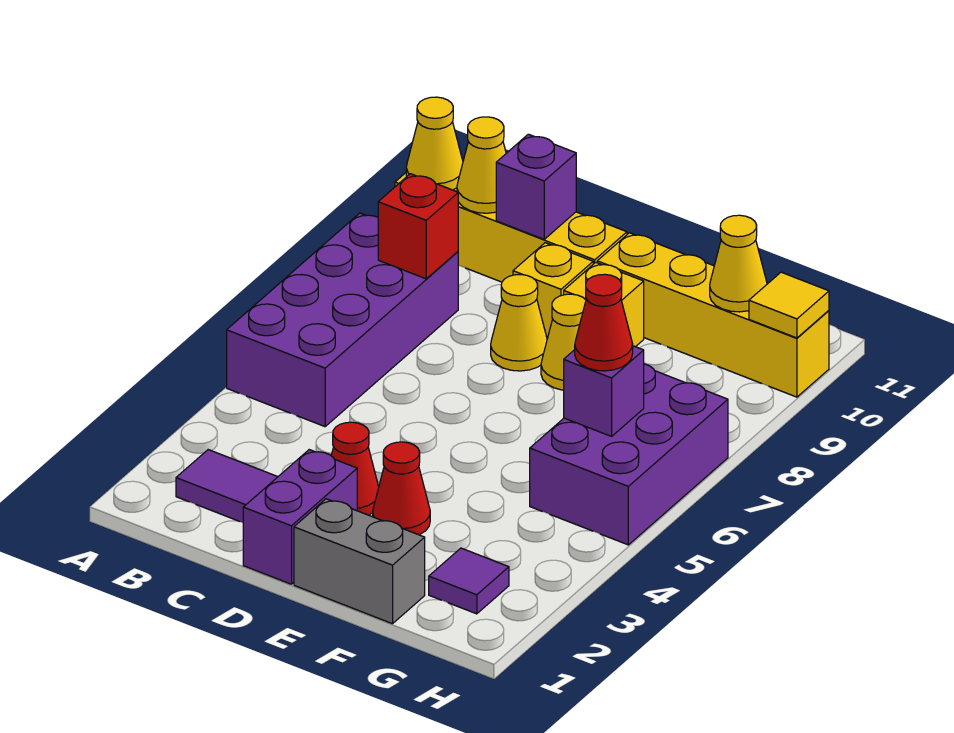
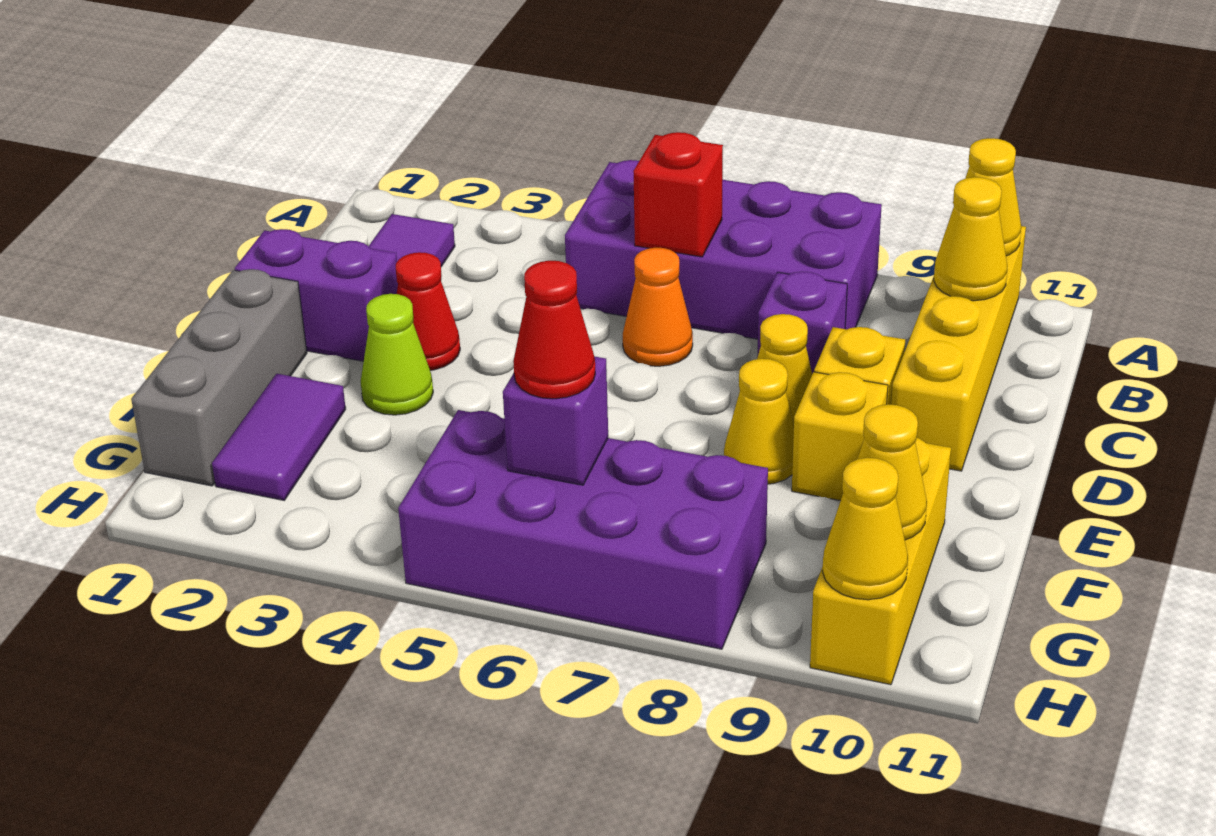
red brick B8 level 2 -> red brick B6 level 2
none -> orange cone C6 level 1
purple brick C10 level 2 -> purple brick C8 level 1
grey brick E1:F1 level 1 -> grey brick E1:G1 level 1
red cone E3 level 1 -> lime cone E3 level 1
yellow brick E10:H10 level 1 -> yellow brick F10:H10 level 1
purple tile G2 level 1 -> purple tile F2:G2 level 1
purple brick G5:H7 level 1 -> purple brick G5:H8 level 1
yellow tile H10 level 2 -> yellow cone H10 level 2

